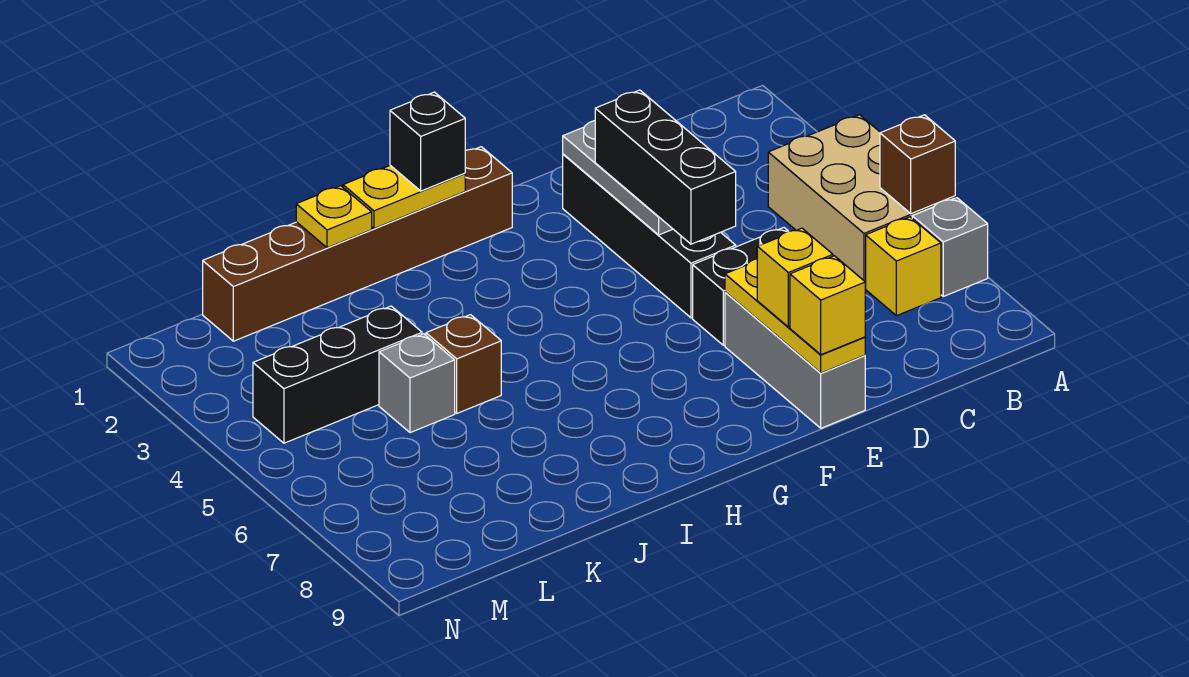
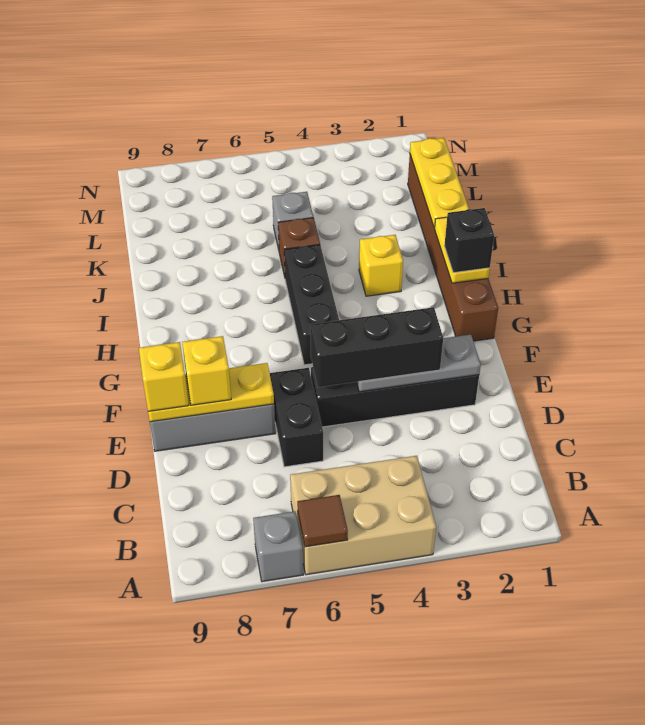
brown brick A6 level 2 -> brown tile A6 level 2
yellow brick B7 level 1 -> yellow brick I3 level 1
yellow plate J1 level 2 -> yellow plate J1:L1 level 2
black brick K4:M4 level 1 -> black brick G5:I5 level 1

